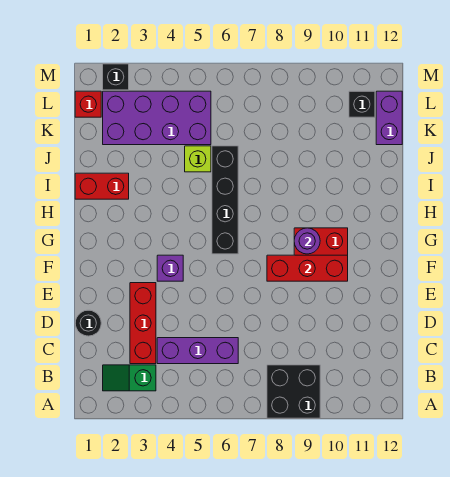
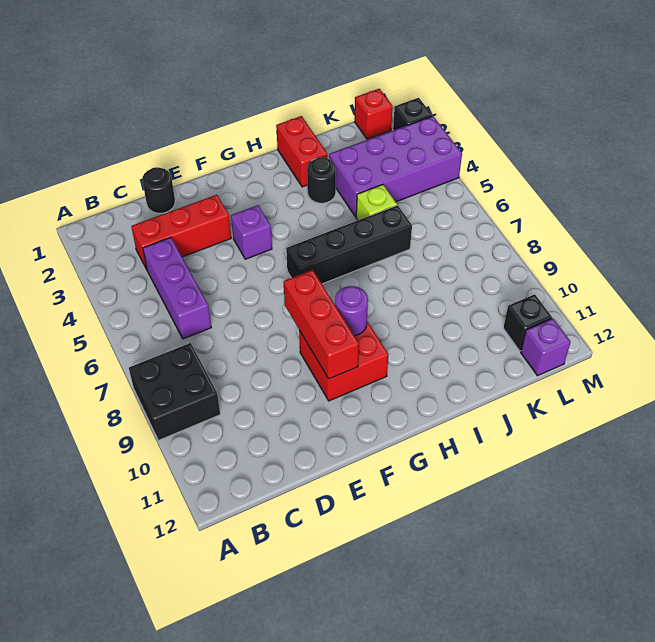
green slope B2:B3 level 1 top 3 -> none
none -> black round brick I3 level 1
purple brick K2:L5 level 1 -> purple brick J3:M4 level 1
purple brick K12:L12 level 1 -> purple brick L12 level 1

